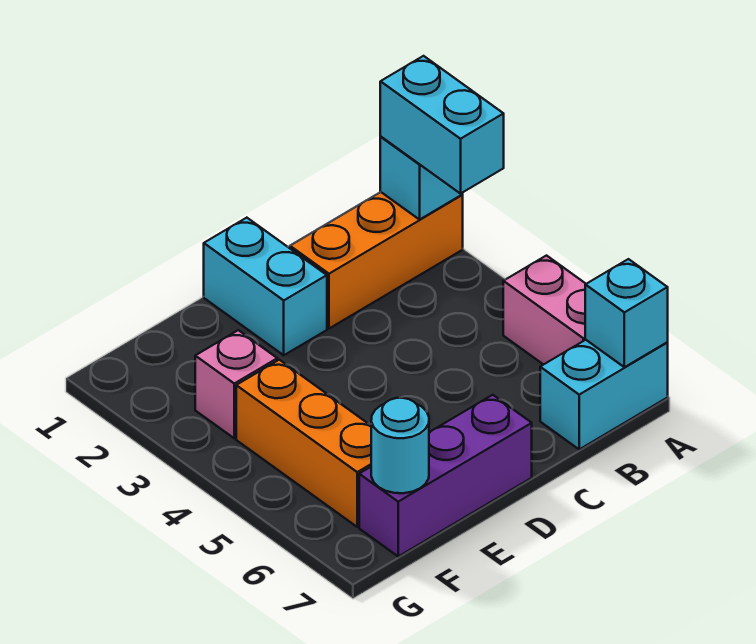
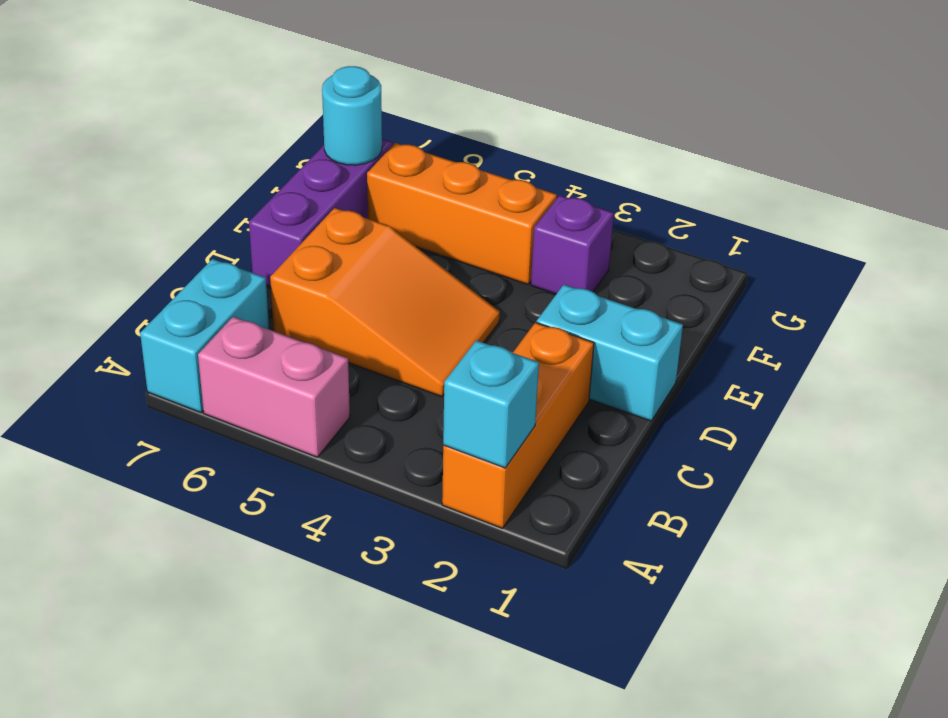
cyan brick A2:A3 level 3 -> none
cyan brick A7 level 2 -> none
none -> orange slope C4:D6 level 1 top 6
pink brick F3 level 1 -> purple brick F3 level 1

